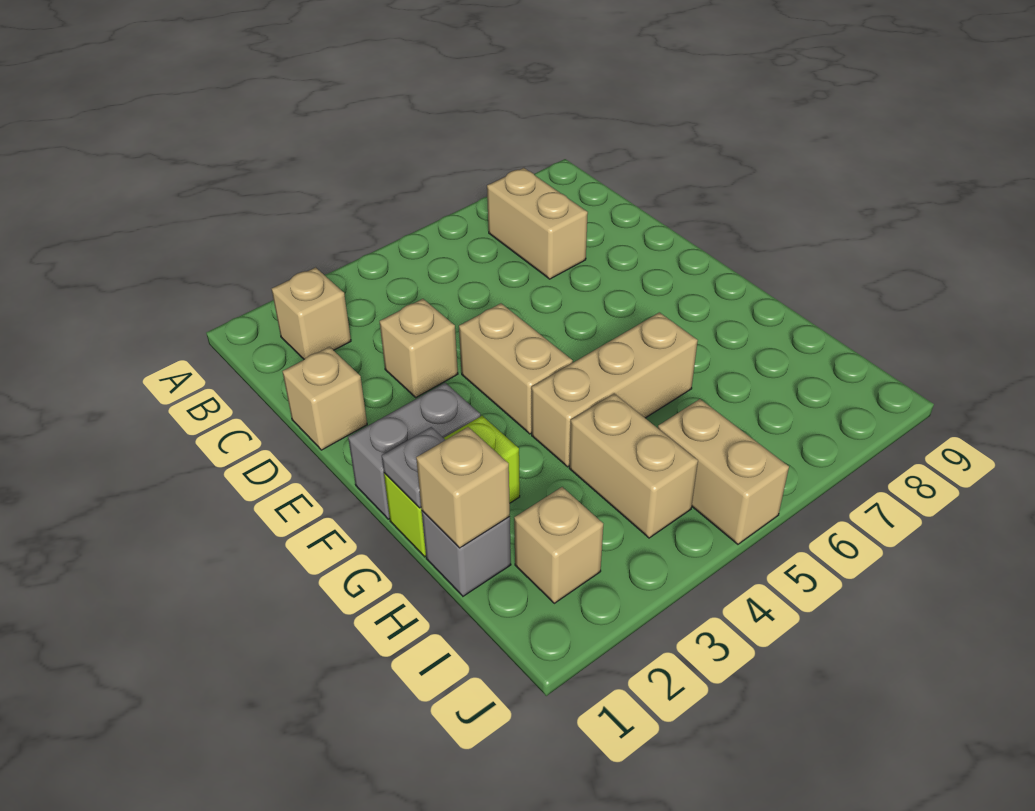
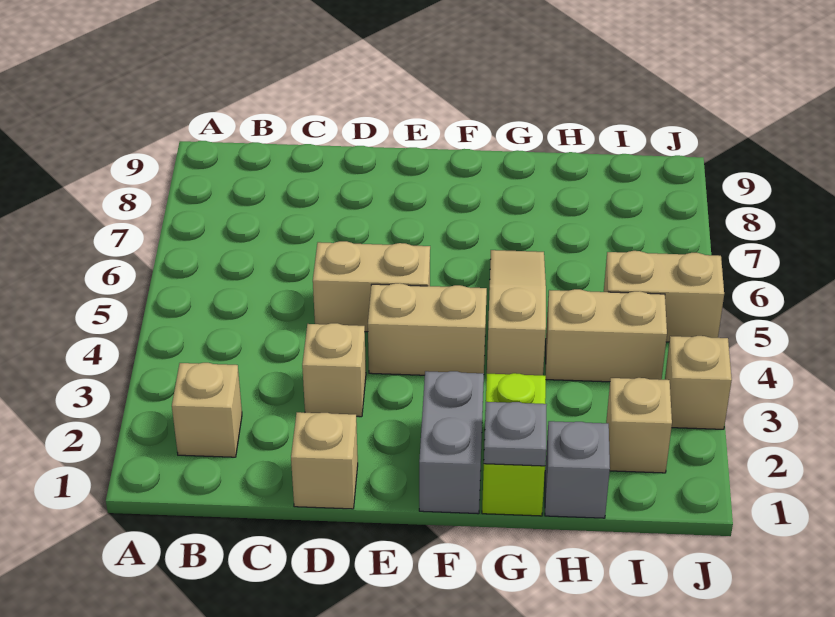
tan brick B7:C7 level 1 -> tan brick D5:E5 level 1
tan brick G4:G6 level 1 -> tan slope G4:G6 level 1 top 4
tan brick H1 level 2 -> tan brick J3 level 1

